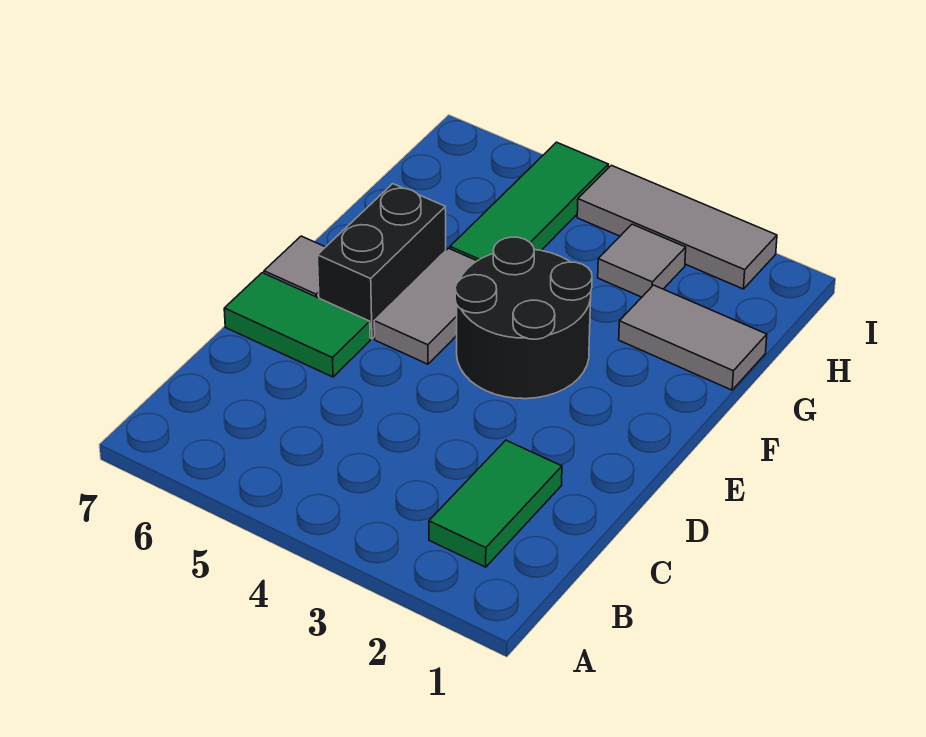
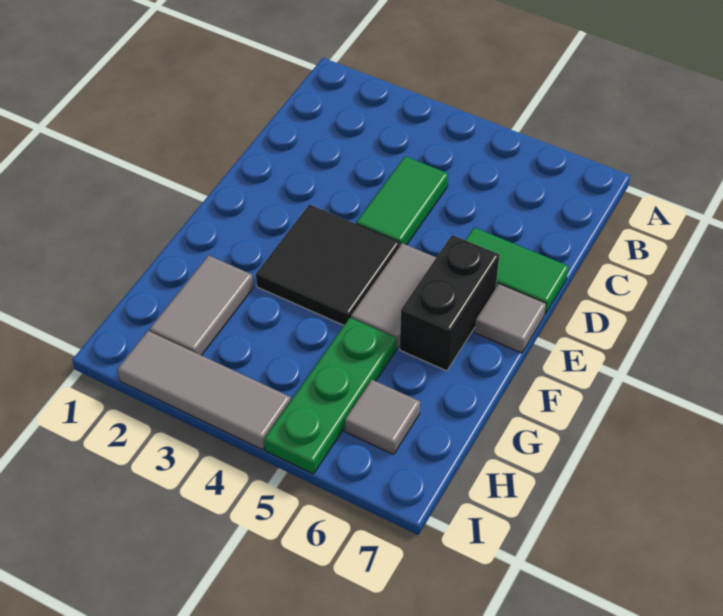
green tile B2:C2 level 1 -> green tile C4:D4 level 1
black round brick E3:F4 level 1 -> black tile E3:F4 level 1
grey tile G1:G2 level 1 -> grey tile G2:H2 level 1
green tile G5:I5 level 1 -> green plate G5:I5 level 1
grey tile H3 level 1 -> grey tile H6 level 1

